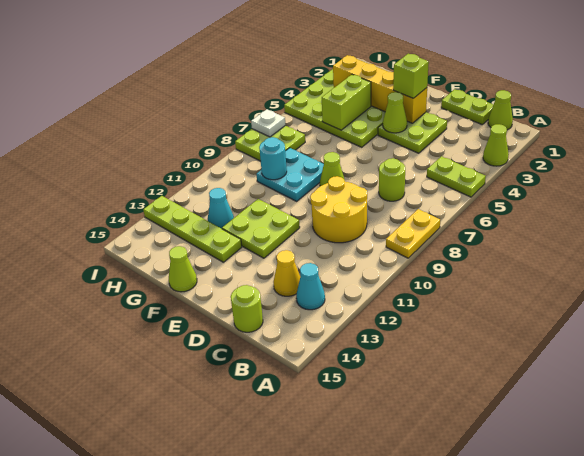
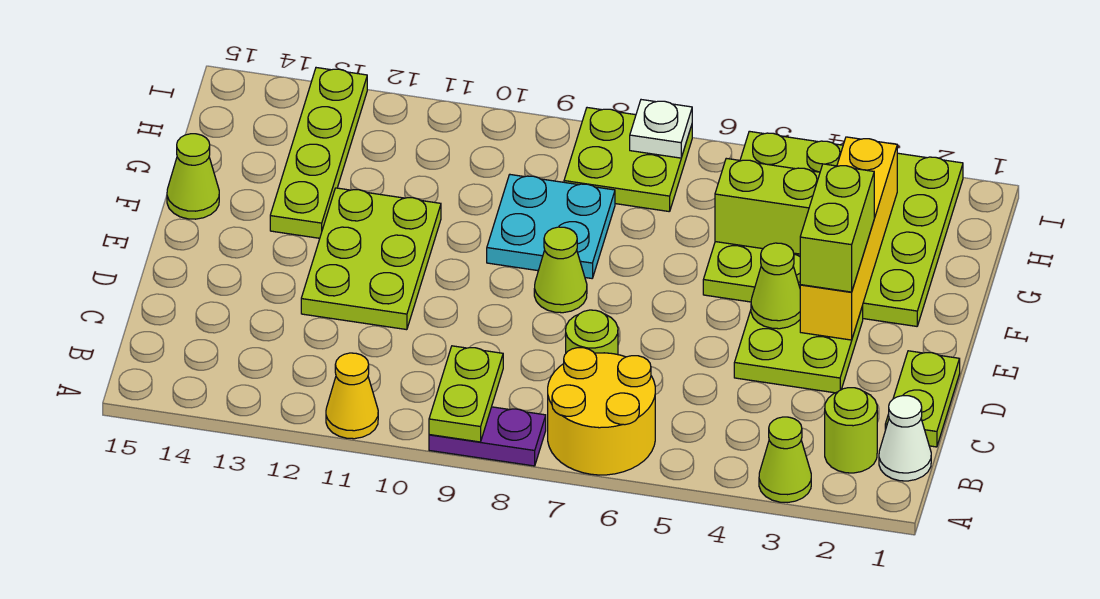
lime plate A5:B5 level 1 -> lime plate A9:B9 level 2
yellow plate A8:A9 level 1 -> purple plate A8:A9 level 1
lime cone B1 level 1 -> white cone B1 level 1
cyan cone B13 level 1 -> none
yellow round brick C9:D10 level 1 -> yellow round brick A6:B7 level 1
yellow cone C13 level 1 -> yellow cone A11 level 1
lime round brick C15 level 1 -> lime round brick B2 level 1
lime brick E3 level 3 -> lime brick E3:F3 level 3
lime plate E11:F12 level 1 -> lime plate D11:F12 level 1
cyan round brick G9 level 2 -> none
cyan cone G12 level 1 -> none

